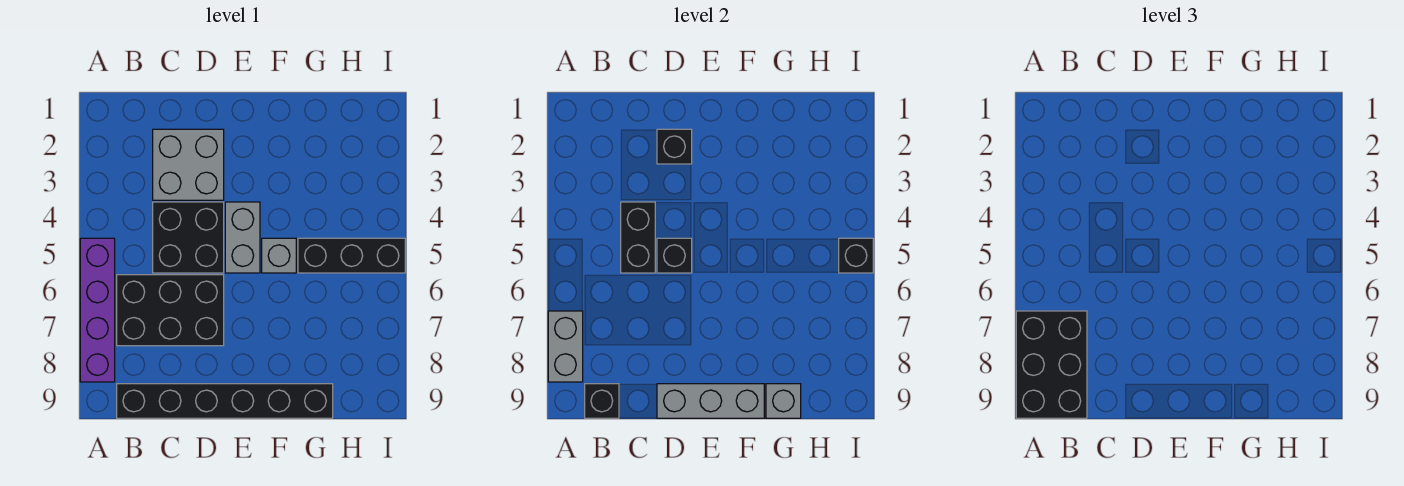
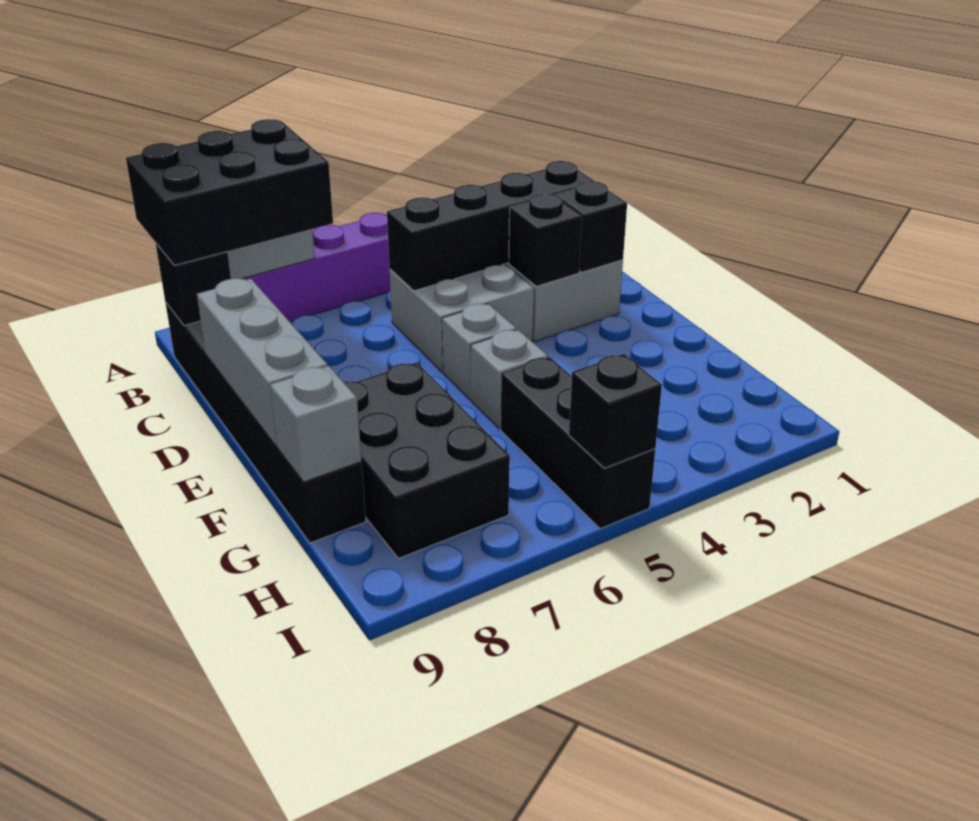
black brick B6:D7 level 1 -> black brick F7:H8 level 1
black brick C4:D5 level 1 -> grey brick C4:D5 level 1
black brick C4:C5 level 2 -> black brick C2:C5 level 2
black brick D5 level 2 -> black brick D3 level 2
grey brick E4:E5 level 1 -> grey brick E5 level 1

